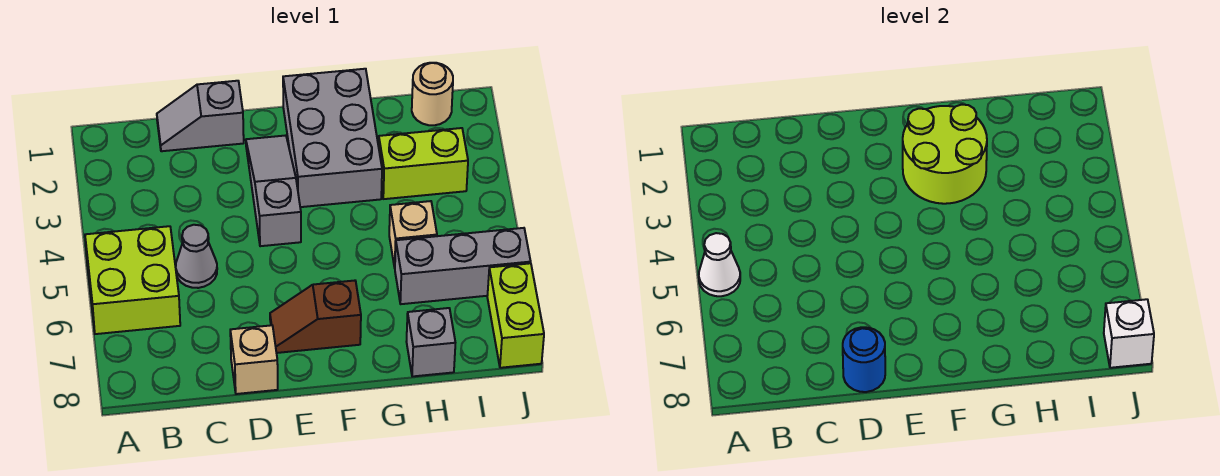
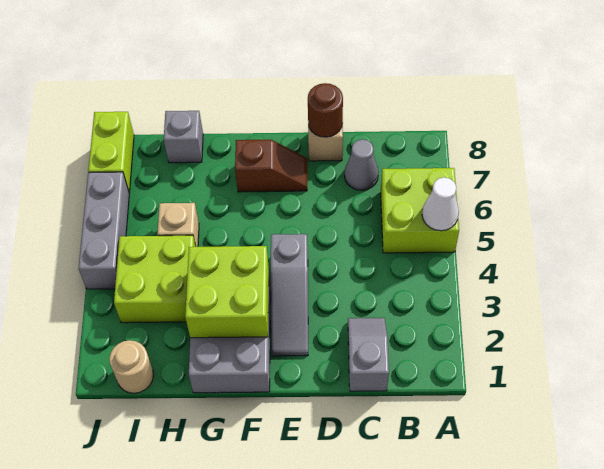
grey slope C1:D1 level 1 top D -> grey slope C1:C2 level 1 top 1
grey cone C5 level 1 -> grey cone C7 level 1
blue round brick D8 level 2 -> brown round brick D8 level 2
lime round brick F2:G3 level 2 -> lime brick F2:G3 level 2
lime brick H3:I3 level 1 -> lime brick H3:I4 level 1
grey brick H6:J6 level 1 -> grey brick J4:J6 level 1
white brick J8 level 2 -> none

